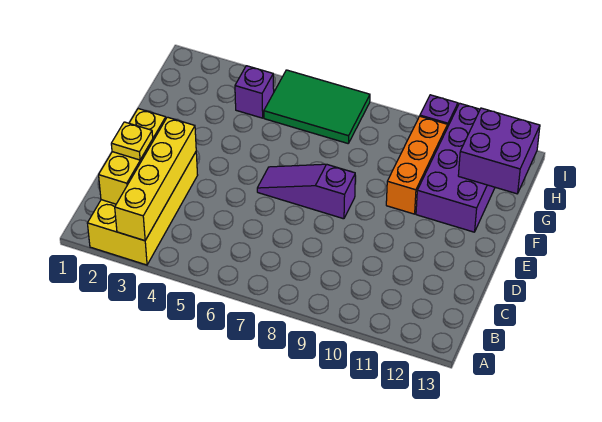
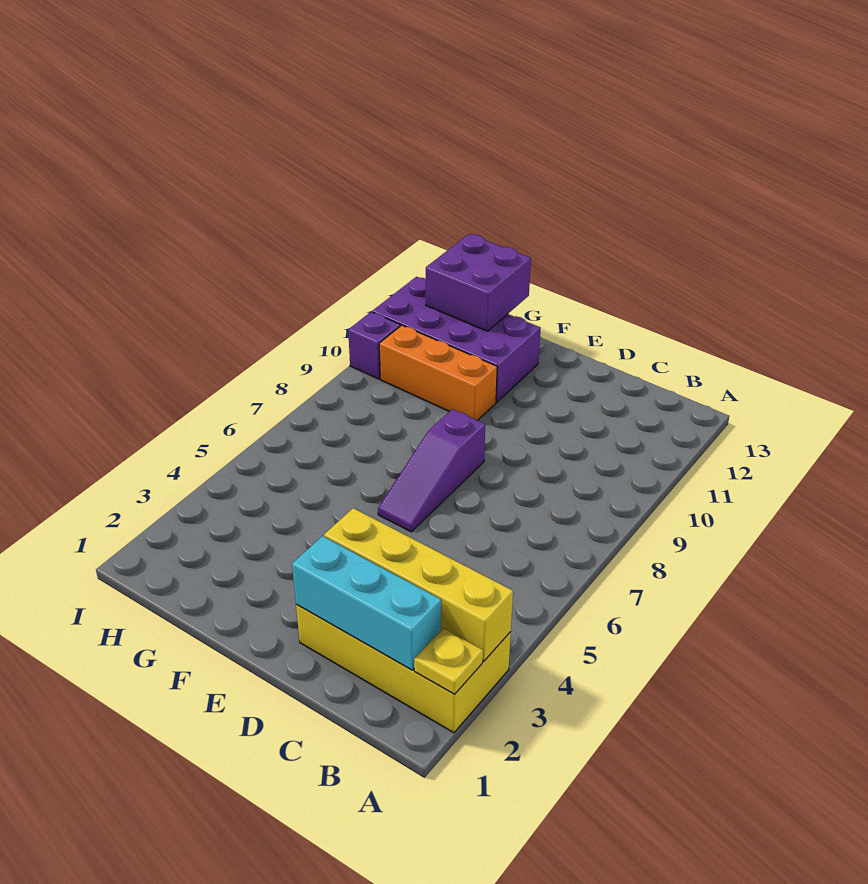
yellow brick B2:D2 level 2 -> cyan brick B2:D2 level 2
yellow plate C2 level 3 -> yellow plate A2 level 2
purple brick H4 level 1 -> none
green tile H5:I7 level 1 -> none

